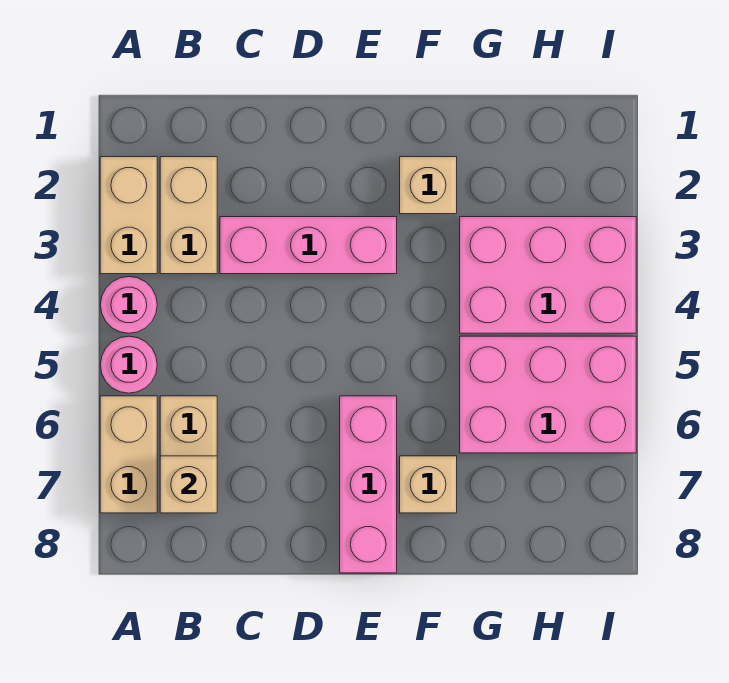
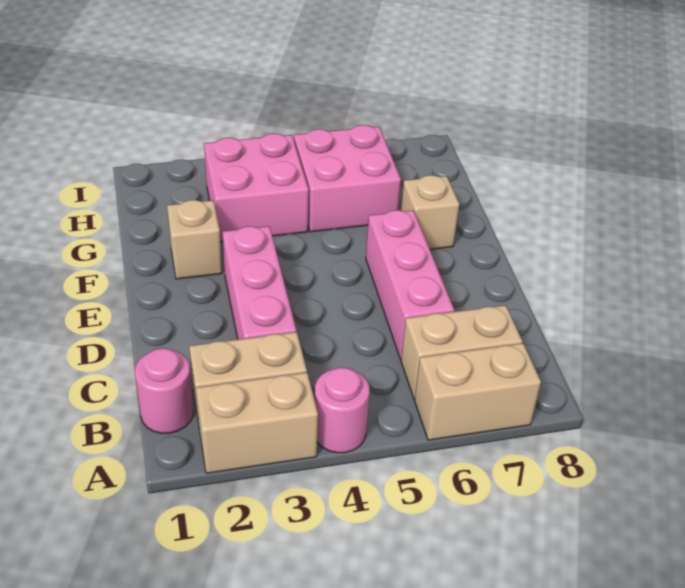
pink round brick A5 level 1 -> pink round brick B1 level 1
tan brick B7 level 2 -> none
pink brick E6:E8 level 1 -> pink brick C6:E6 level 1
pink brick G3:I4 level 1 -> pink brick G3:H4 level 1
pink brick G5:I6 level 1 -> pink brick G5:H6 level 1

